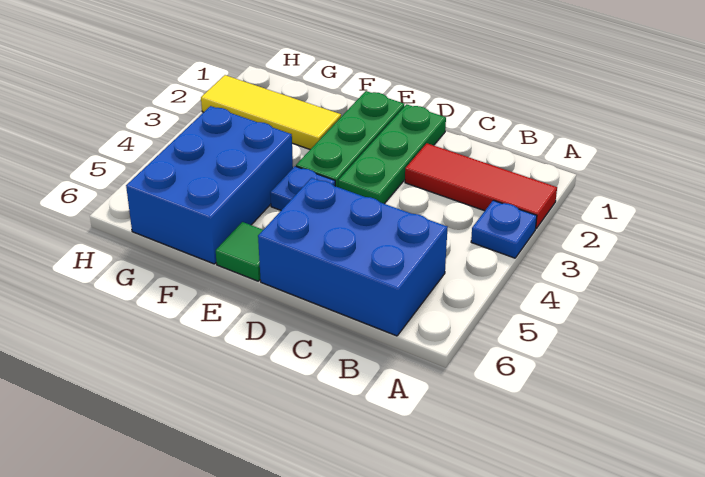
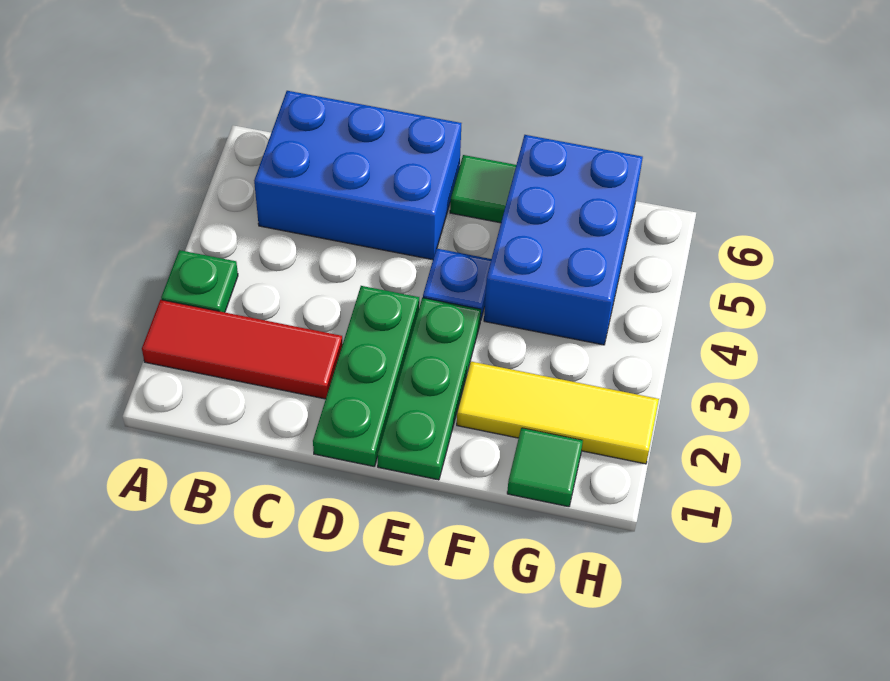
blue plate A3 level 1 -> green plate A3 level 1
none -> green tile G1 level 1

